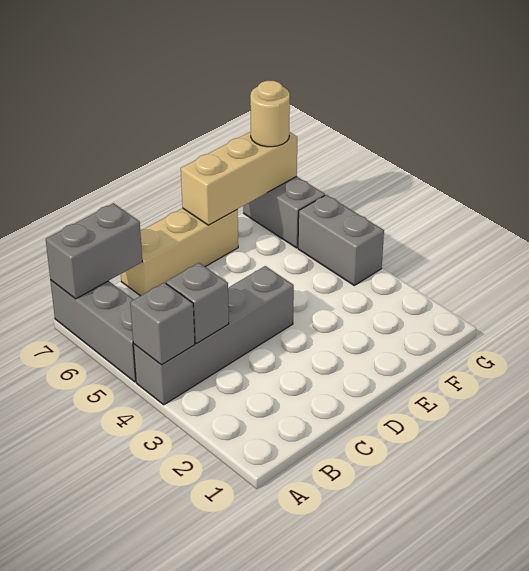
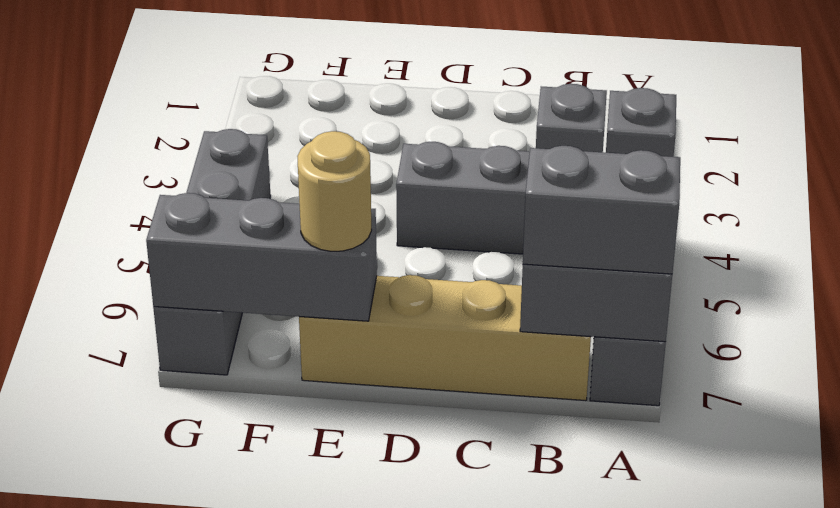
none -> grey brick A7:B7 level 3
tan brick C7:E7 level 1 -> tan brick B7:E7 level 1
tan brick E7:G7 level 2 -> grey brick E7:G7 level 2
tan round brick G7 level 3 -> tan round brick E7 level 3

